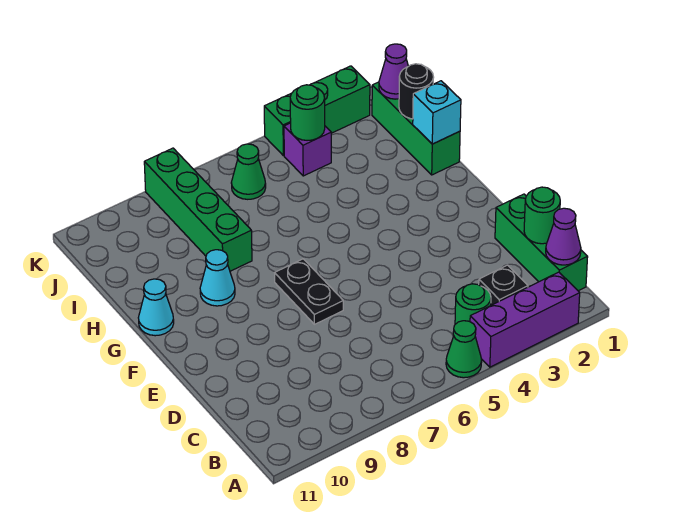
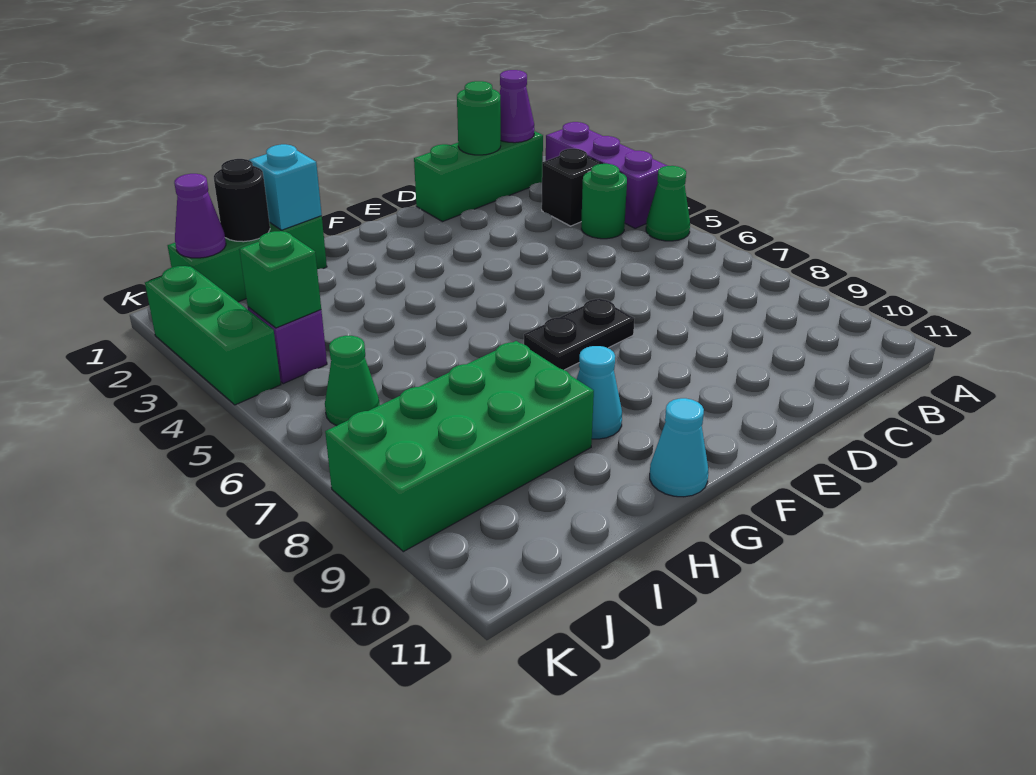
green brick H8:K8 level 1 -> green brick H8:K9 level 1
green round brick J4 level 2 -> green brick J4 level 2

